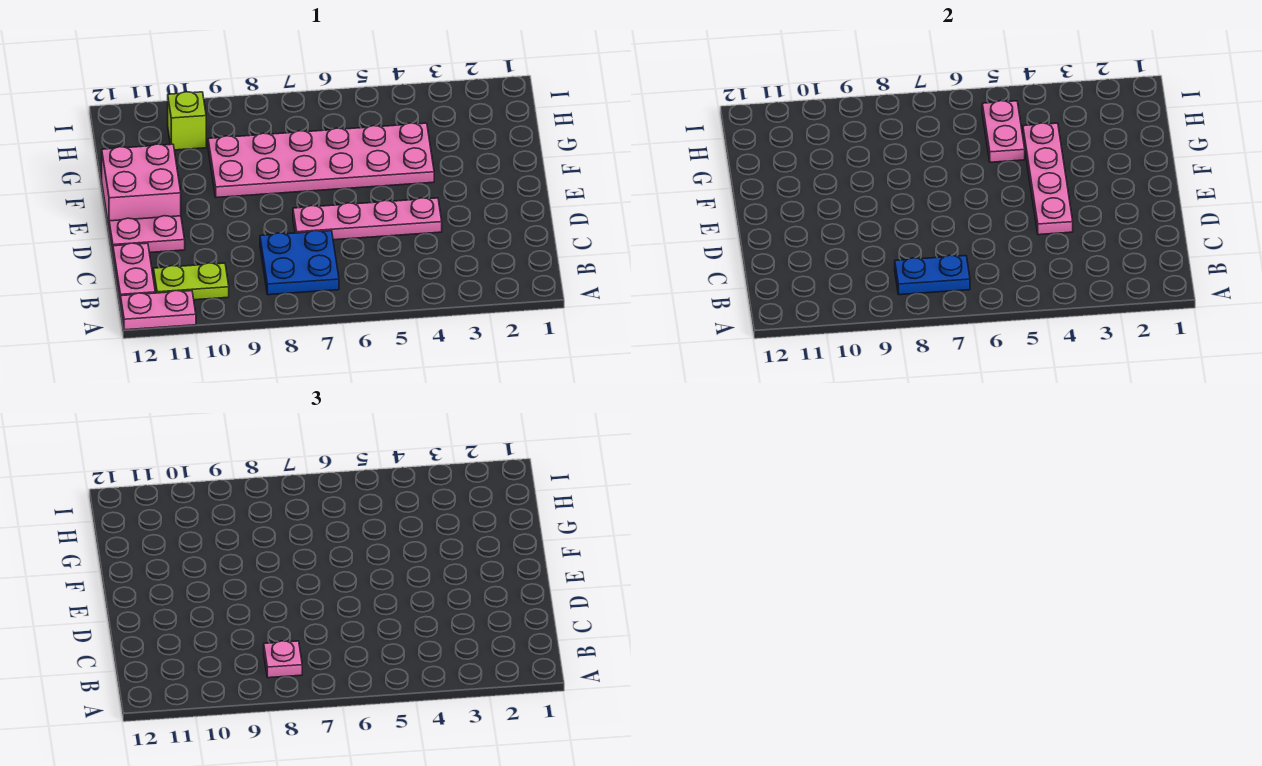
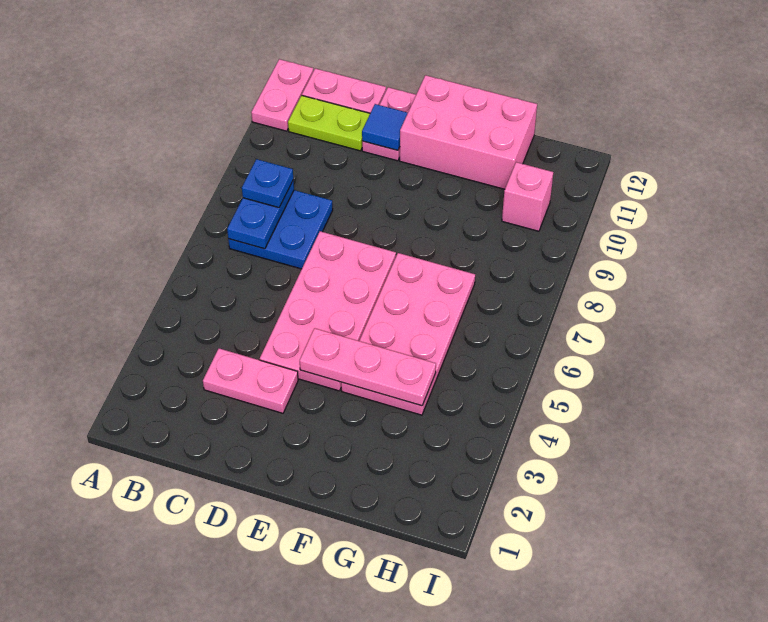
pink plate B8 level 3 -> blue plate B8 level 3
lime plate B10:B11 level 1 -> lime plate B11:C11 level 1
pink plate D4:D7 level 1 -> pink plate D4:E7 level 1
pink plate D4:G4 level 2 -> pink plate E4:G4 level 2
none -> blue tile D11 level 2
pink brick E11:F12 level 1 -> pink brick E11:G12 level 1
pink plate F4:G9 level 1 -> pink plate F4:G7 level 1
pink plate G5:H5 level 2 -> pink plate C3:D3 level 1
lime brick H10 level 1 -> pink brick H10 level 1

